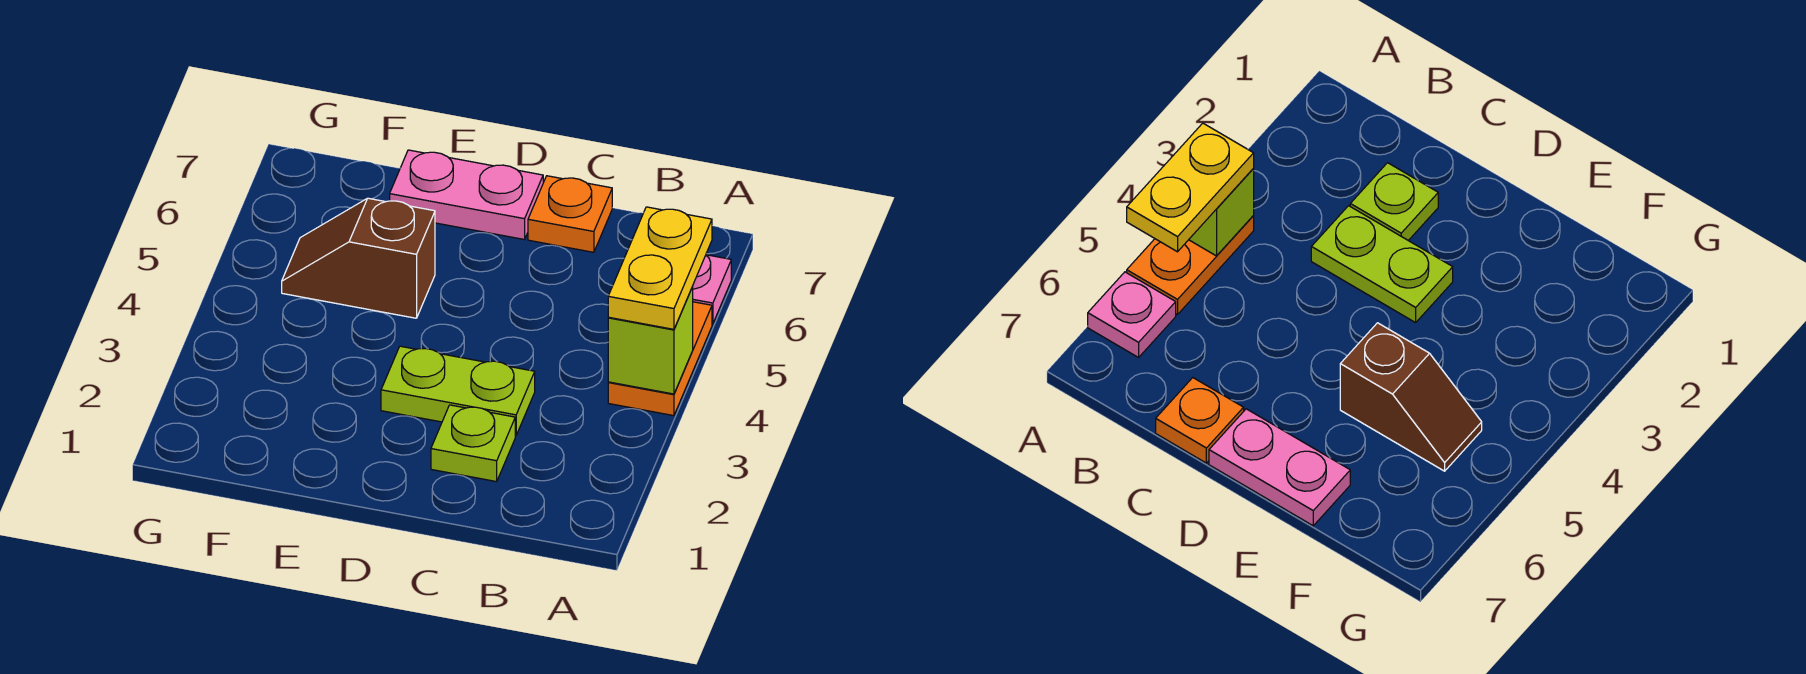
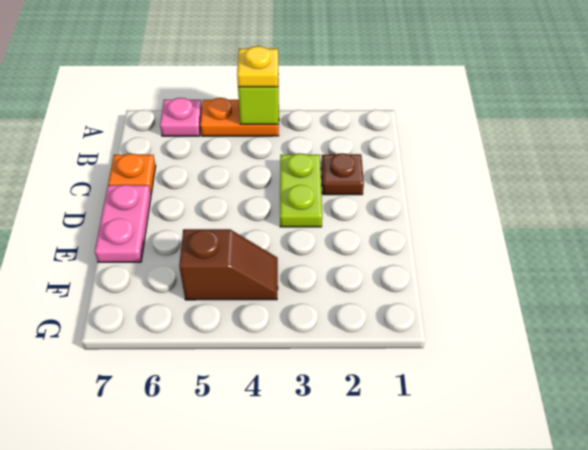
yellow plate A4:A5 level 3 -> yellow plate A4 level 3
lime plate C2 level 1 -> brown plate C2 level 1
brown slope E5:F5 level 1 top E -> brown slope F4:F5 level 1 top 5

